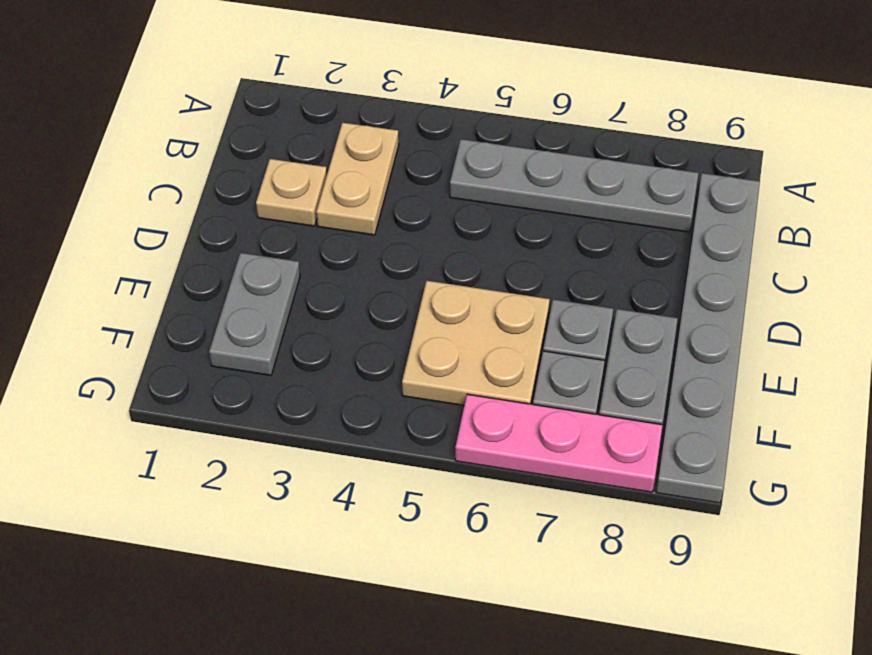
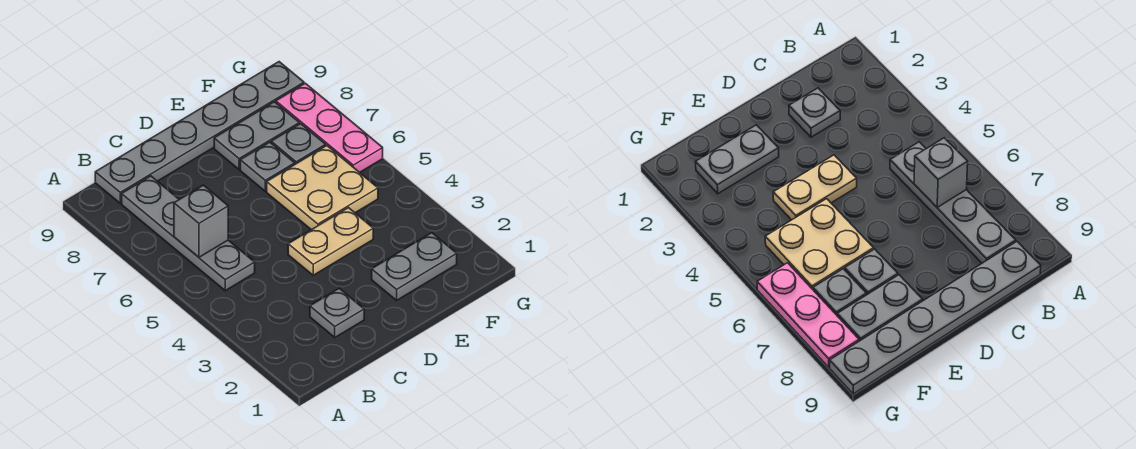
tan plate B3:C3 level 1 -> tan plate D4:E4 level 1
none -> grey brick B6 level 2
tan plate C2 level 1 -> grey plate C2 level 1

